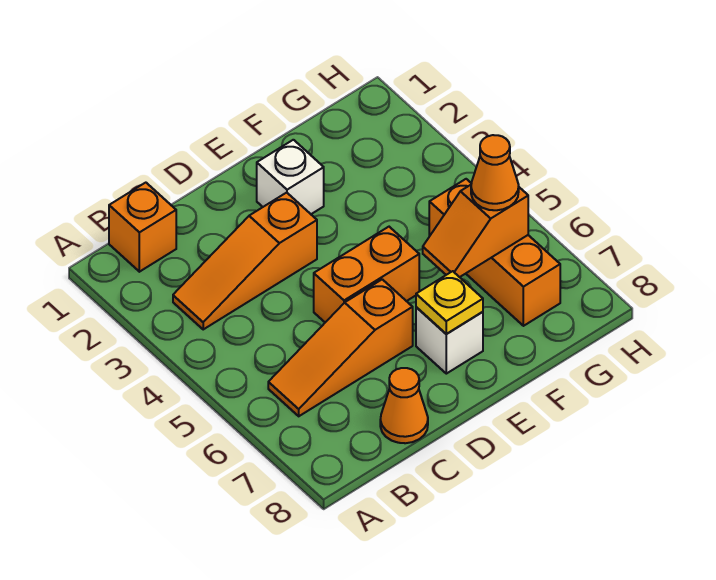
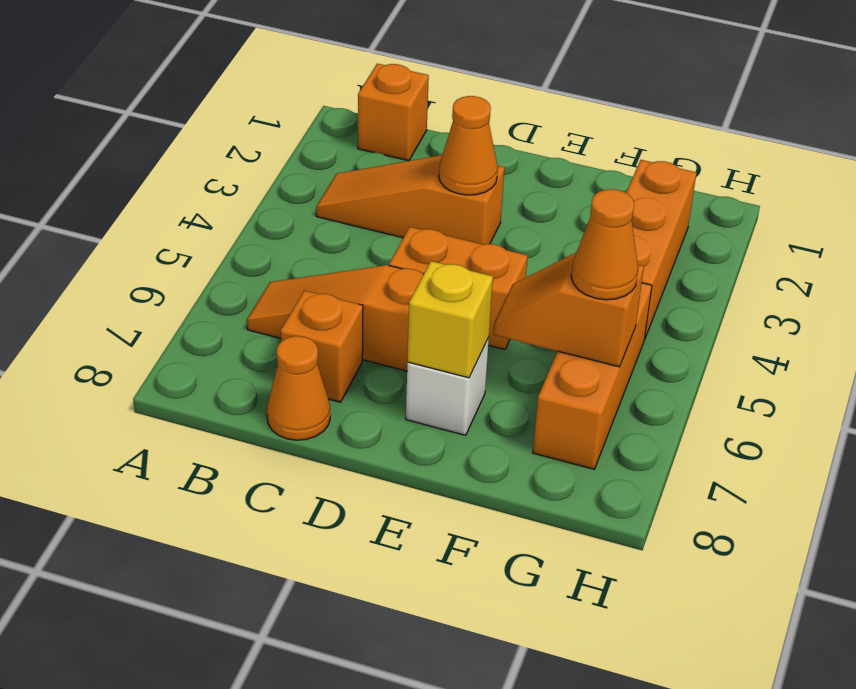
none -> orange brick C7 level 1
none -> orange cone D3 level 2
white brick E2 level 1 -> none
yellow plate E7 level 2 -> yellow brick E7 level 2
none -> orange brick G2:G4 level 1

